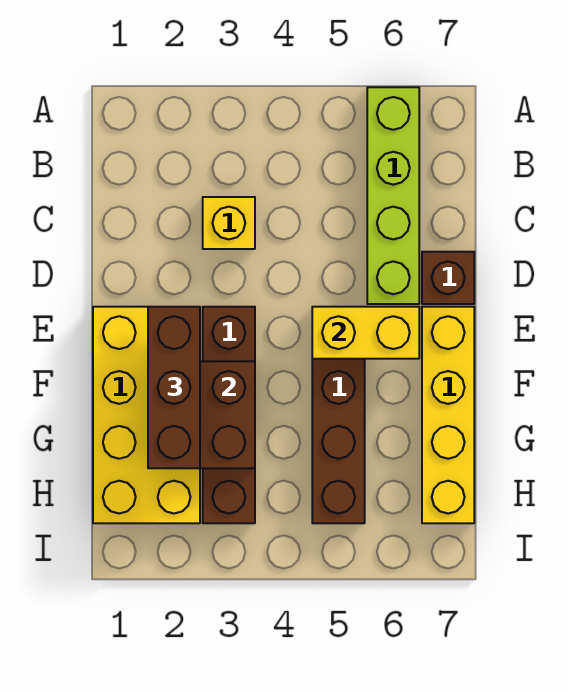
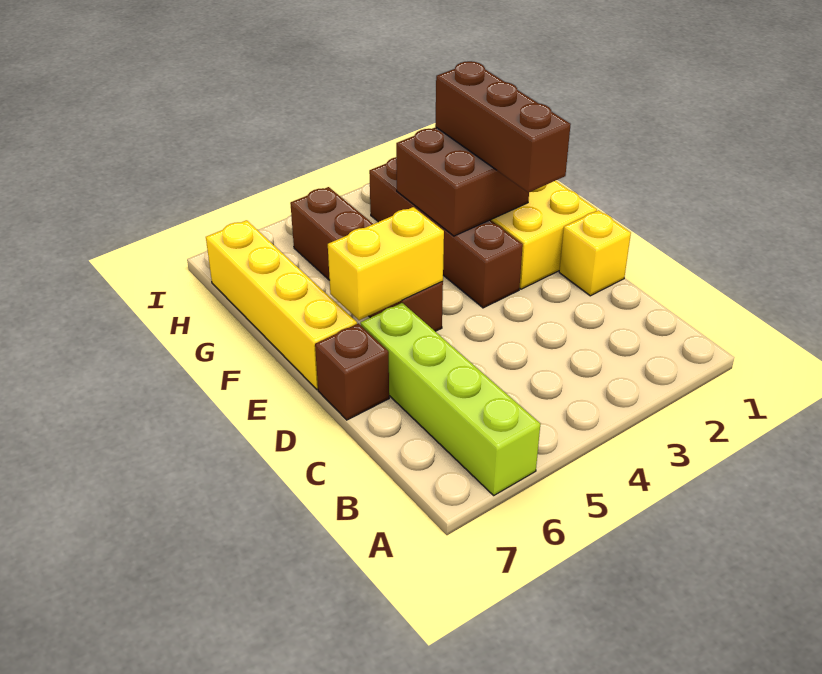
yellow brick C3 level 1 -> yellow brick D1 level 1

